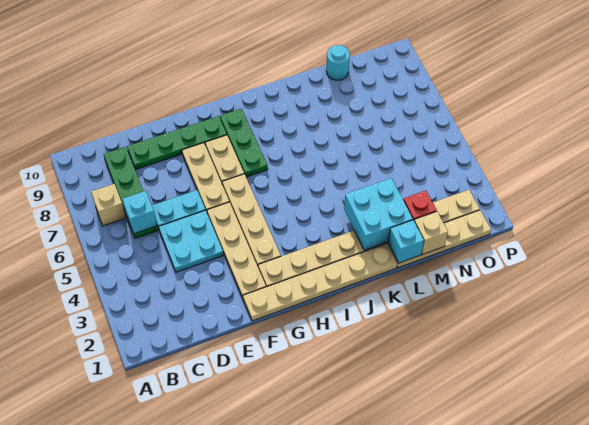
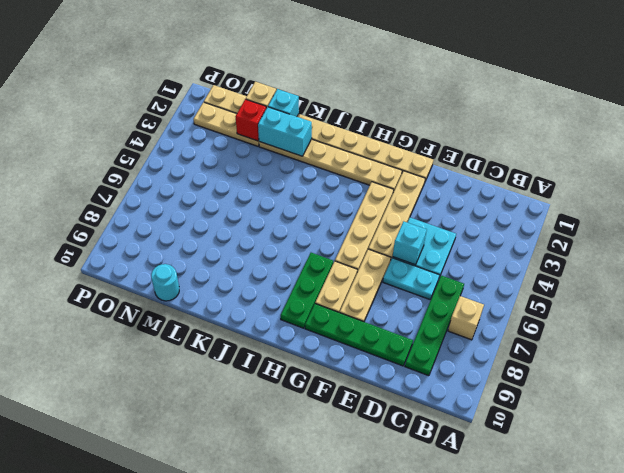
cyan brick C6 level 2 -> cyan brick E5 level 2
cyan brick K2:L3 level 2 -> cyan brick K2:L2 level 2

